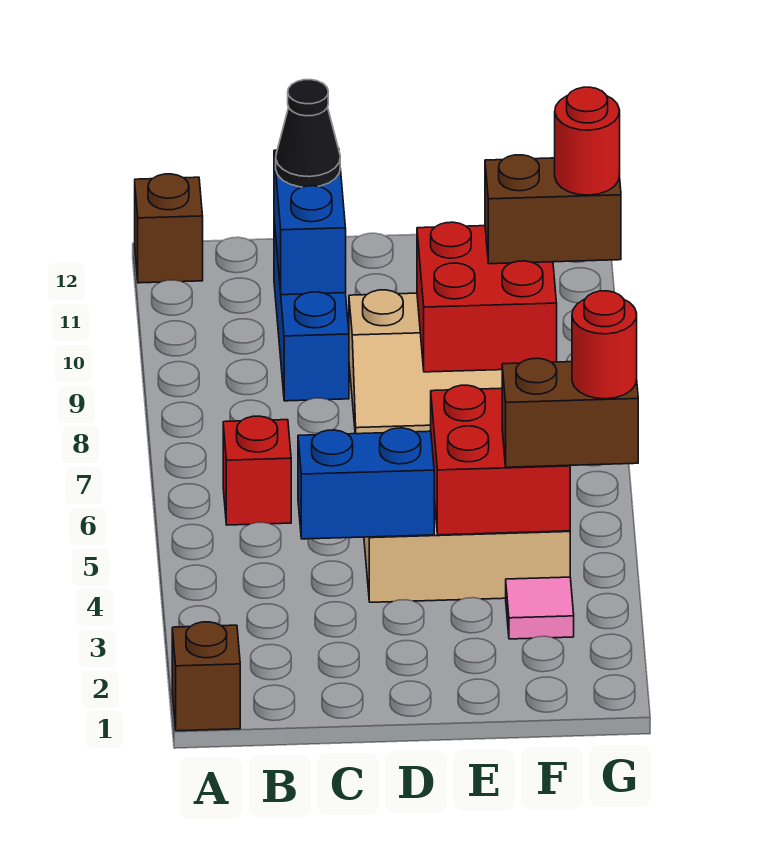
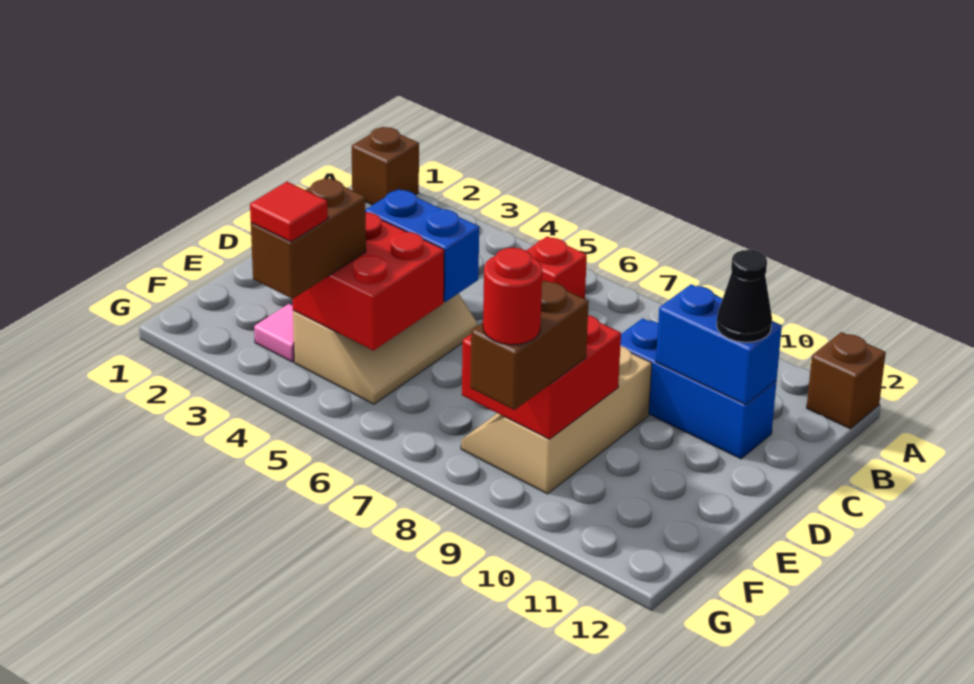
blue brick C4:D4 level 2 -> blue brick D4:D5 level 2
red round brick G4 level 4 -> red tile G4 level 4

